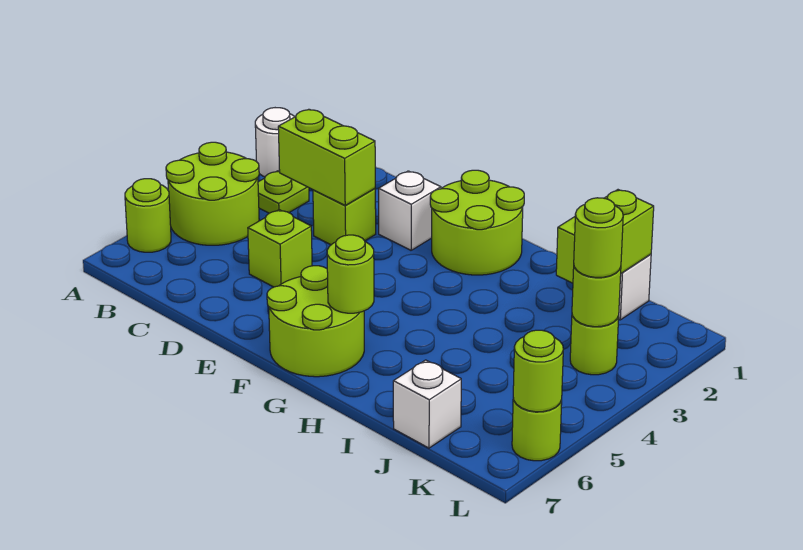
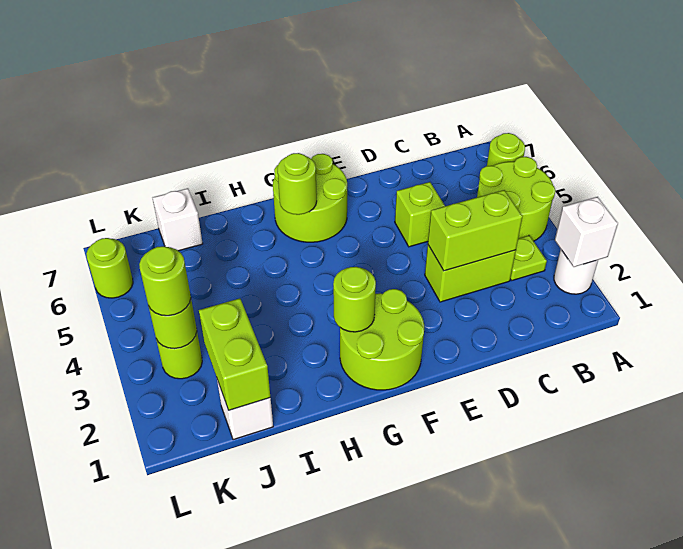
lime brick D3 level 1 -> lime brick C3:D3 level 1
white brick E2 level 1 -> white brick A2 level 2
lime round brick L6 level 2 -> lime round brick G2 level 2

